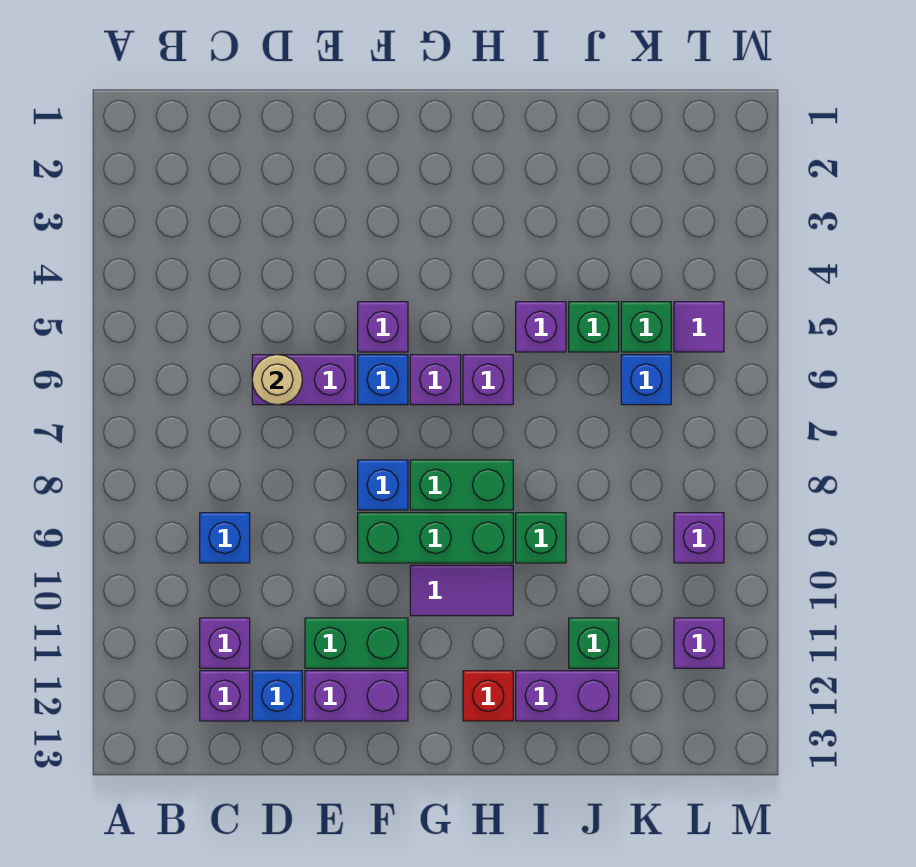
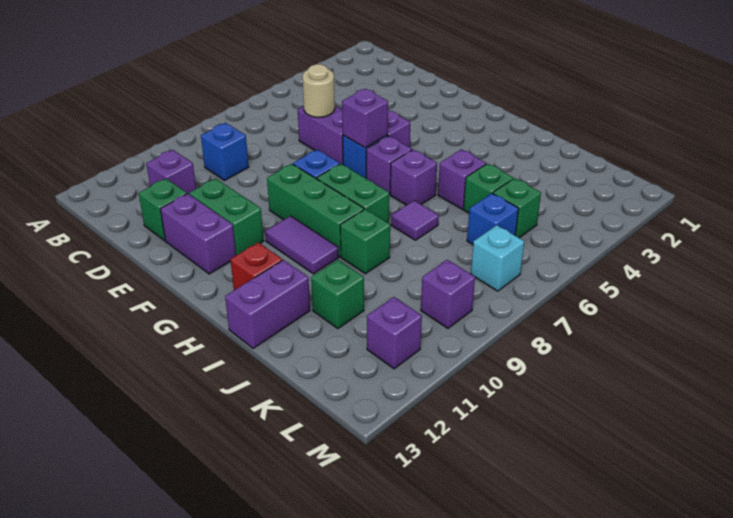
purple brick C12 level 1 -> purple brick F6 level 2
blue brick D12 level 1 -> green brick D12 level 1
purple brick I12:J12 level 1 -> purple brick I12:I13 level 1
purple tile L5 level 1 -> purple tile I7 level 1
none -> cyan brick L7 level 1

